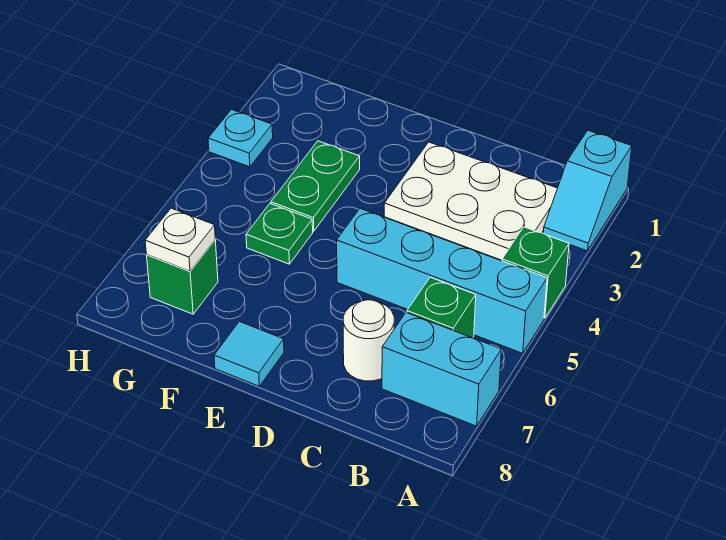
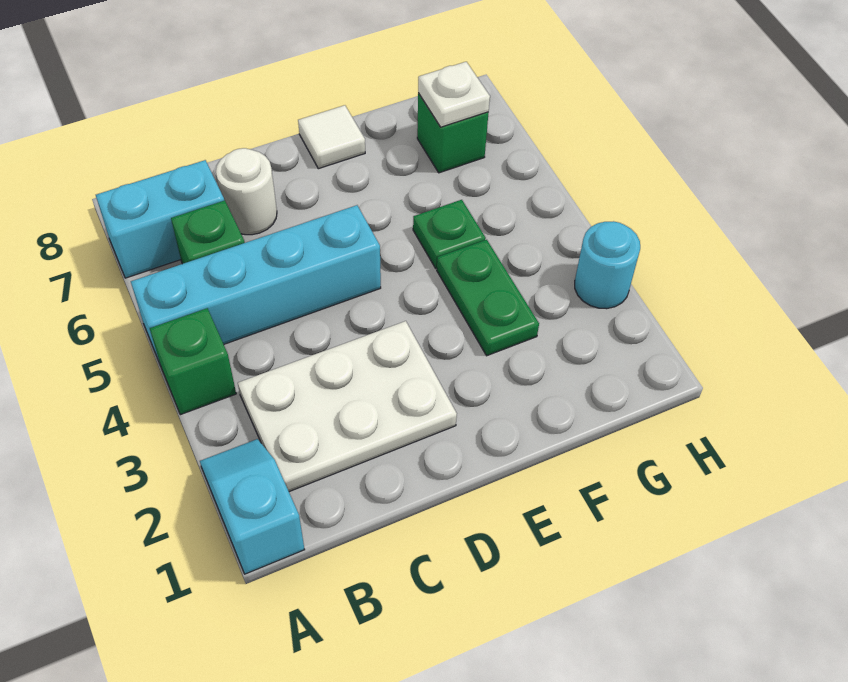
cyan tile E8 level 1 -> white tile E8 level 1
cyan plate H3 level 1 -> cyan round brick H3 level 1

